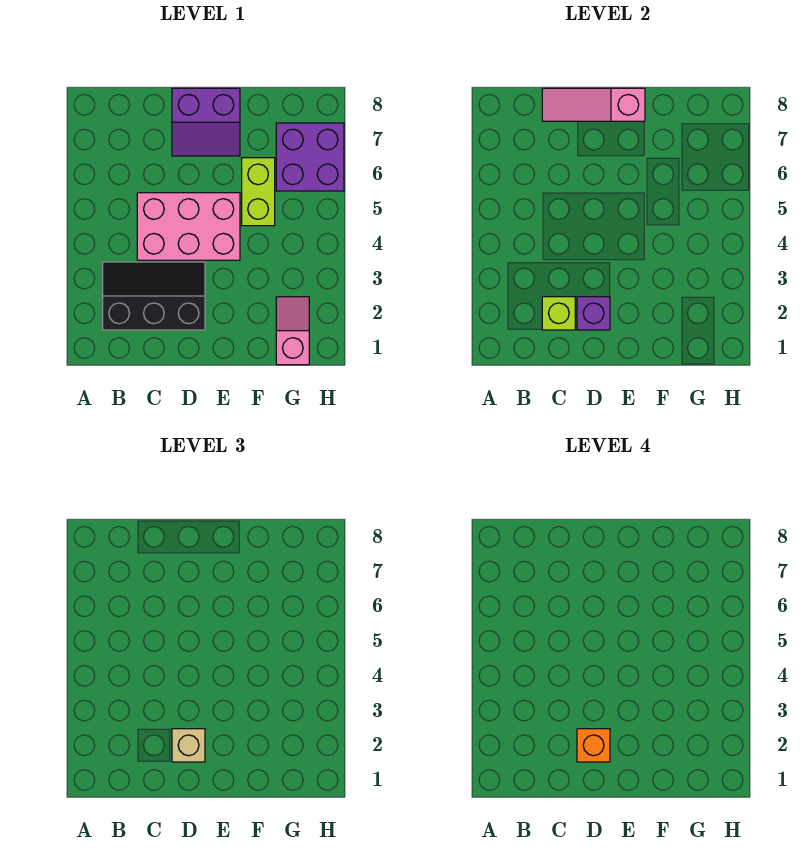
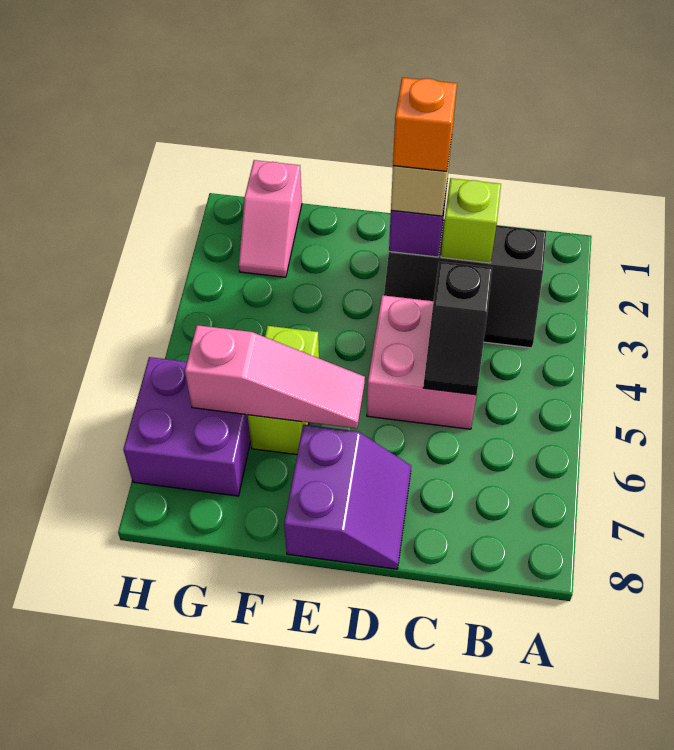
pink brick C4:E5 level 1 -> pink brick C4:D5 level 1
none -> black slope C4:C5 level 2 top 4
pink slope C8:E8 level 2 top E -> pink slope E6:G6 level 2 top G
purple slope D7:E8 level 1 top 8 -> purple slope D7:E8 level 1 top E

